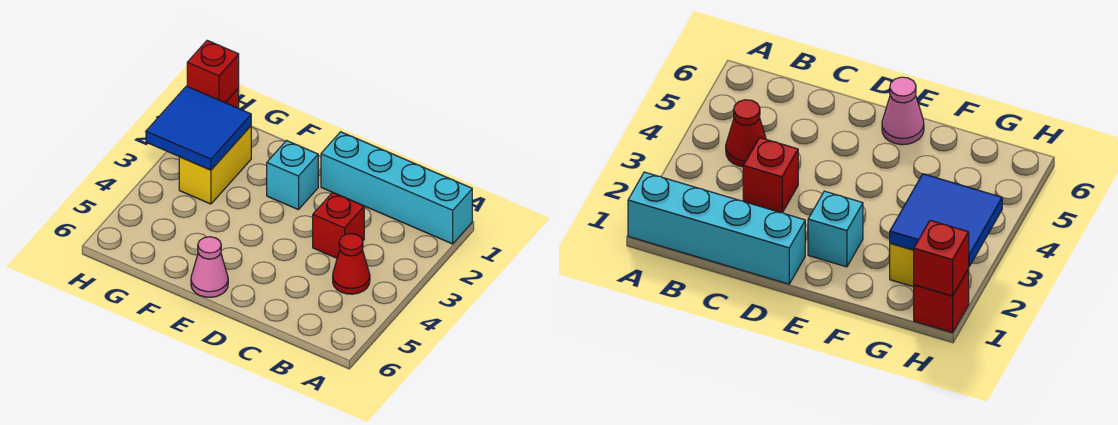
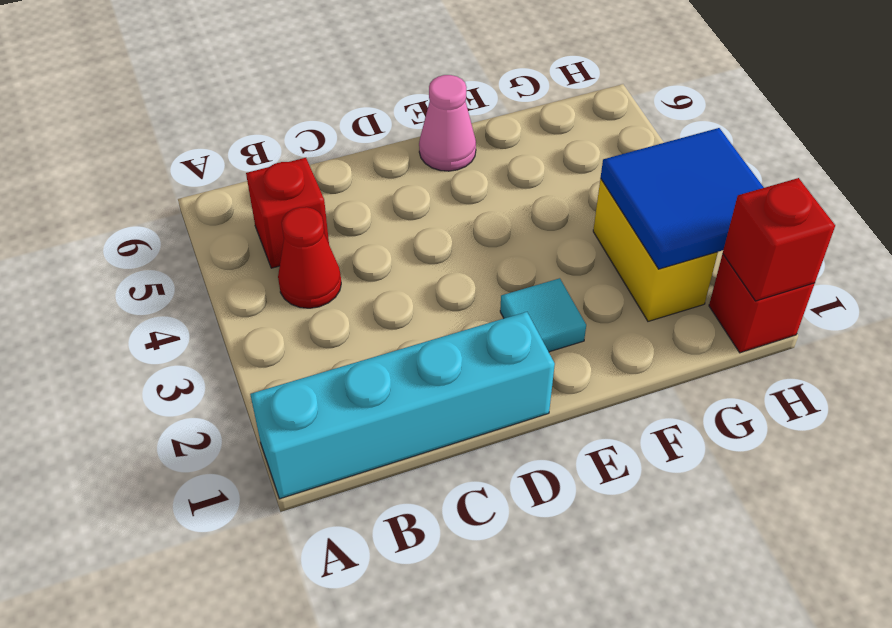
red brick C3 level 1 -> red brick B5 level 1
cyan brick E2 level 1 -> cyan tile E2 level 1

